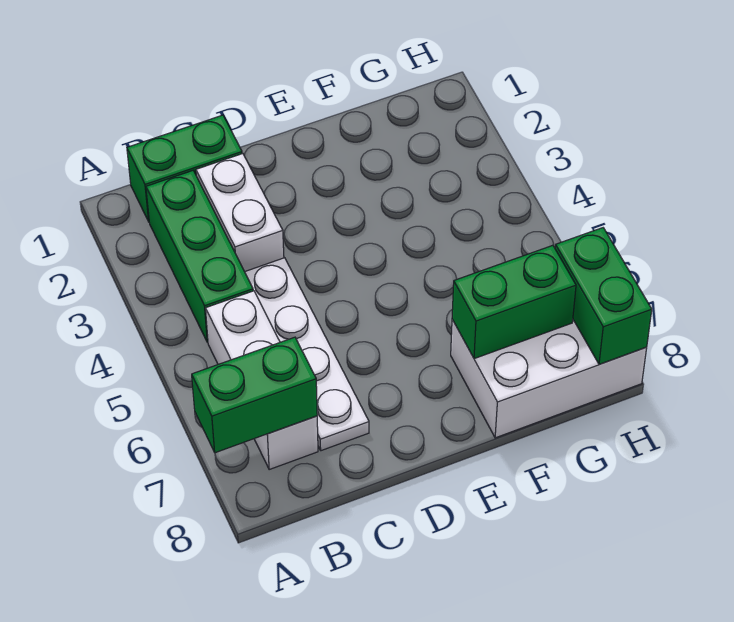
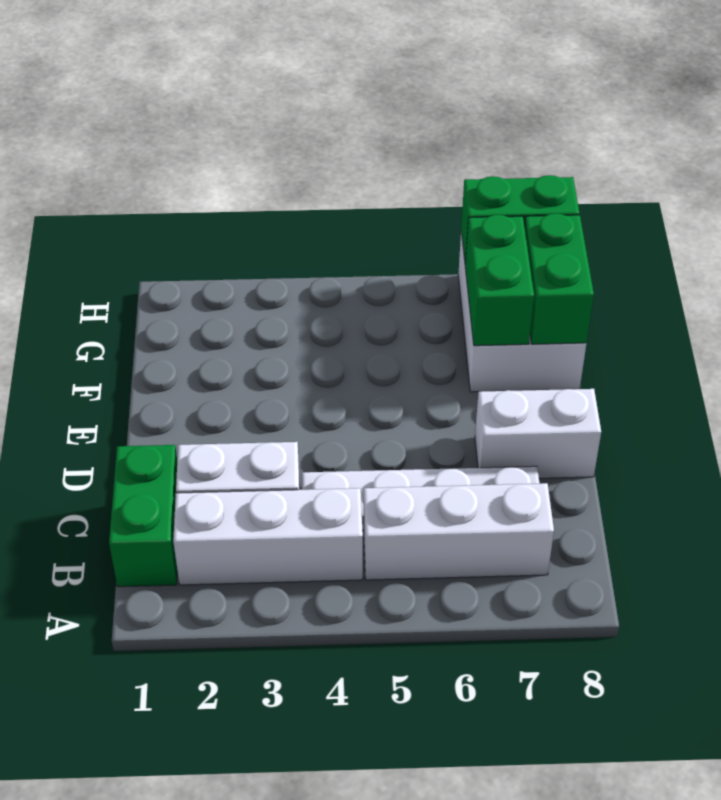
green brick A7:B7 level 2 -> green brick F8:G8 level 2
green brick B2:B4 level 1 -> white brick B2:B4 level 1
none -> white brick D7:D8 level 1

